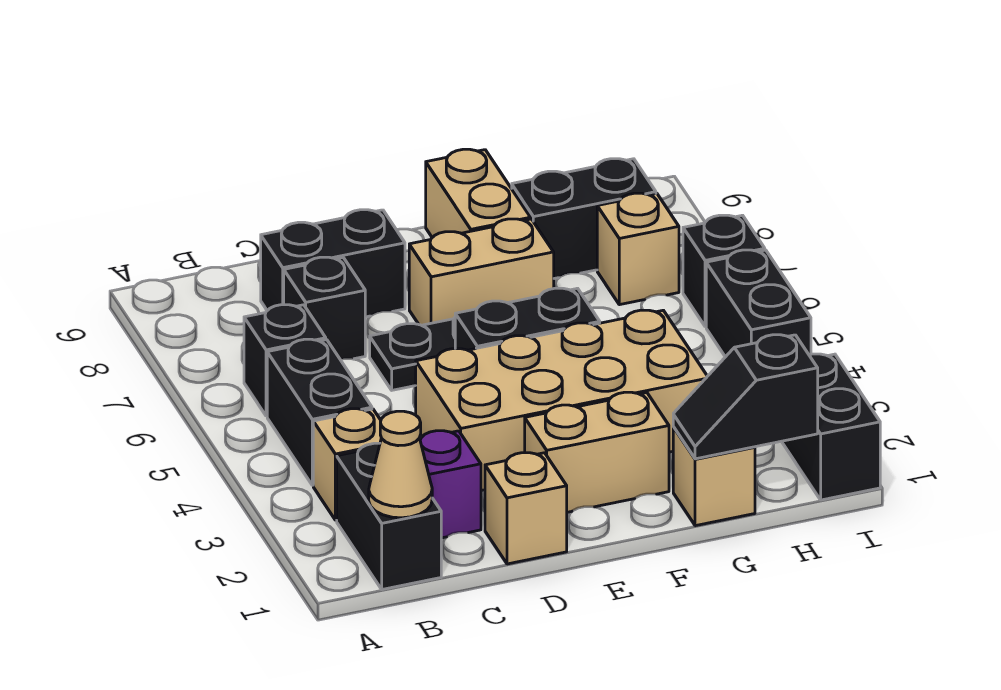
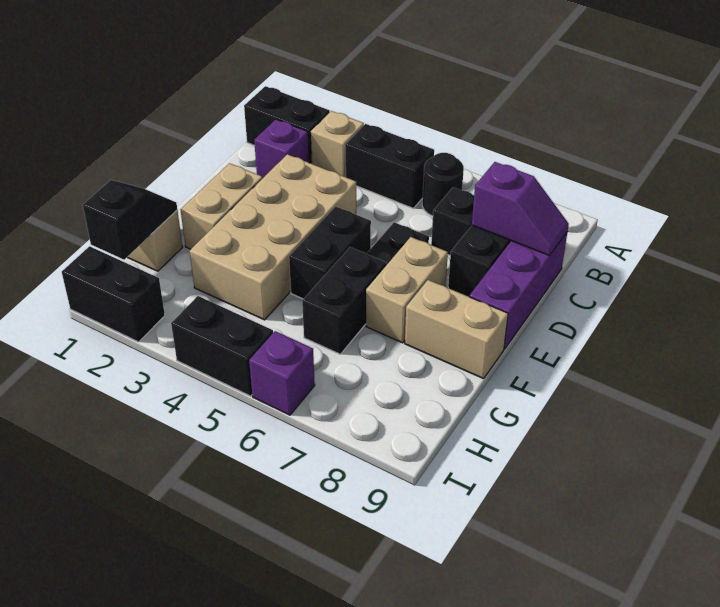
tan cone B1 level 2 -> none
black brick B6 level 1 -> black round brick B6 level 1
none -> purple slope C8:C9 level 2 top 8
none -> purple brick C9:E9 level 1
tan brick D1 level 1 -> none
black brick G8:H8 level 1 -> black brick F6:G6 level 1
tan brick H7 level 1 -> none
black brick I6 level 1 -> purple brick I6 level 1

